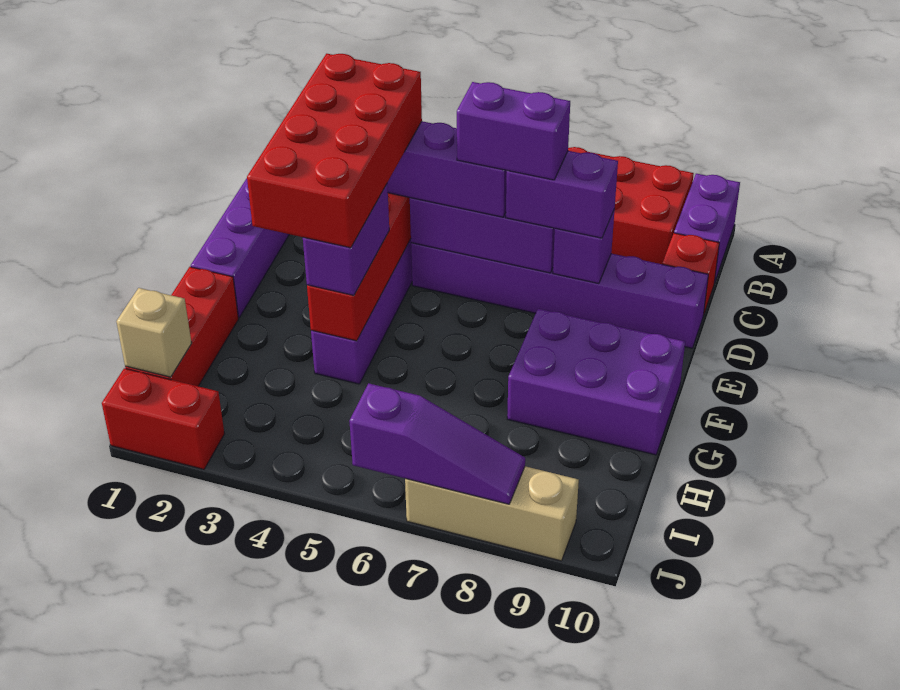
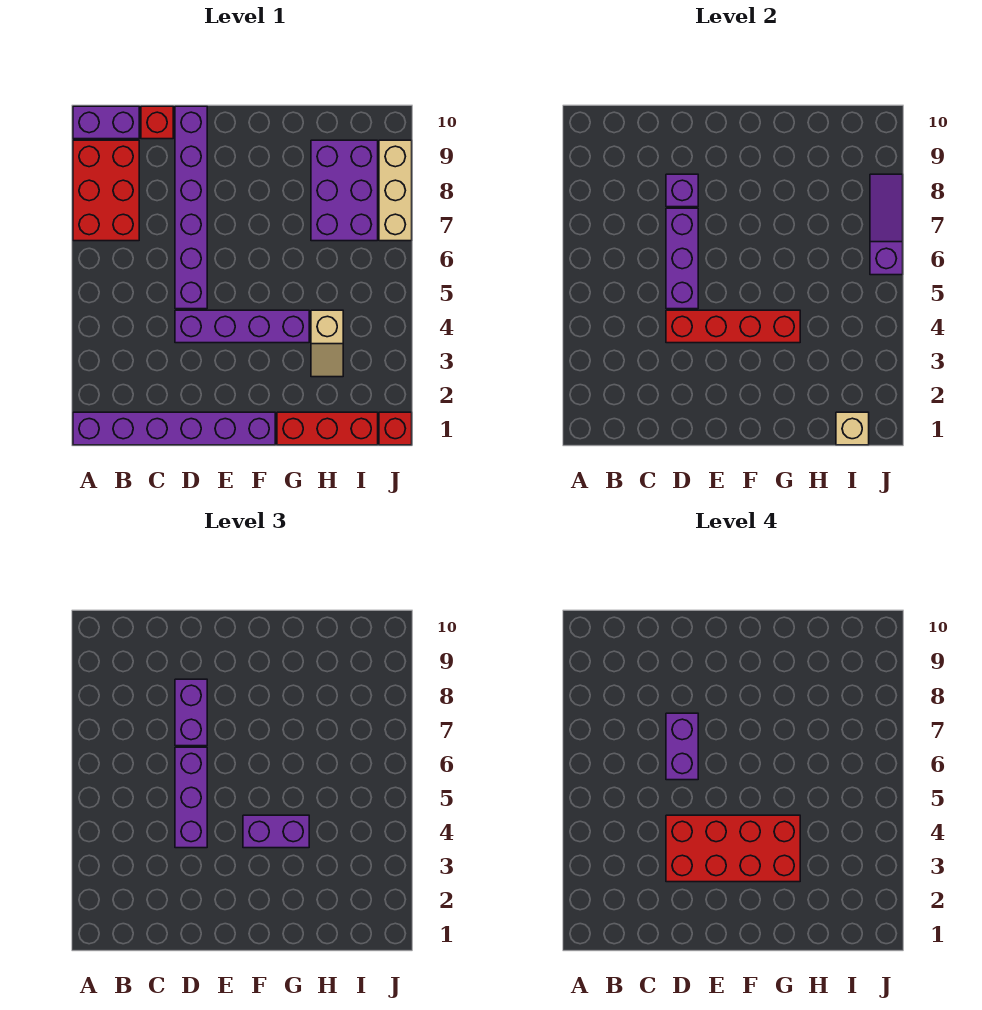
purple brick F8:G10 level 1 -> purple brick H7:I9 level 1
none -> tan slope H3:H4 level 1 top 4
red brick J1:J2 level 1 -> red brick J1 level 1

